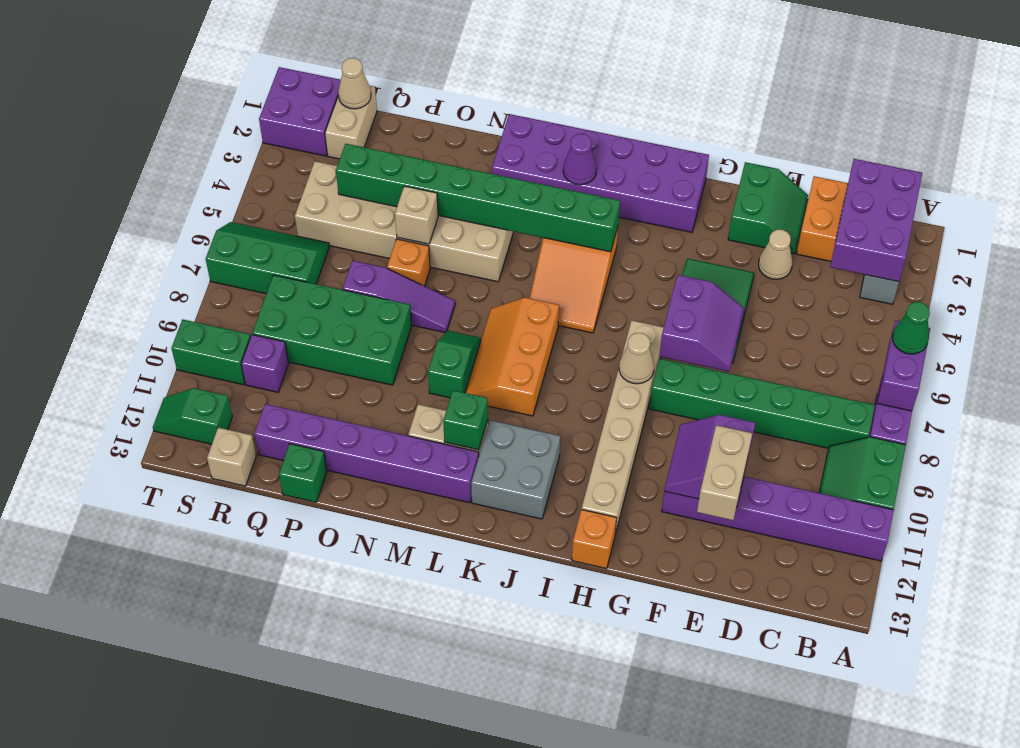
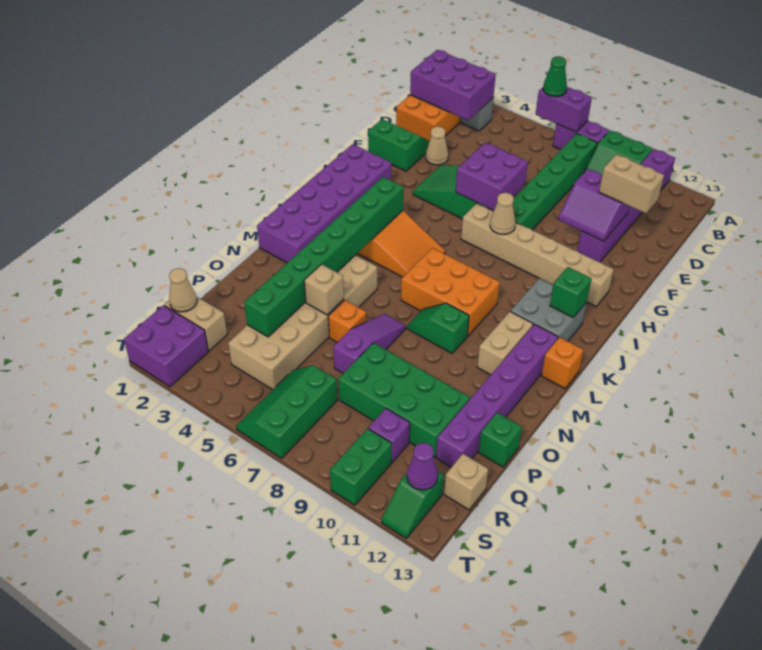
purple slope F6:G7 level 2 top G -> purple brick F6:G7 level 2
orange brick H13 level 1 -> orange brick L13 level 1
purple cone K2 level 2 -> purple cone S12 level 2
orange slope K7:L9 level 1 top K -> orange brick K7:L9 level 1
green brick L11 level 2 -> green brick J12 level 2
green brick O8:R9 level 1 -> green brick P8:Q11 level 1

